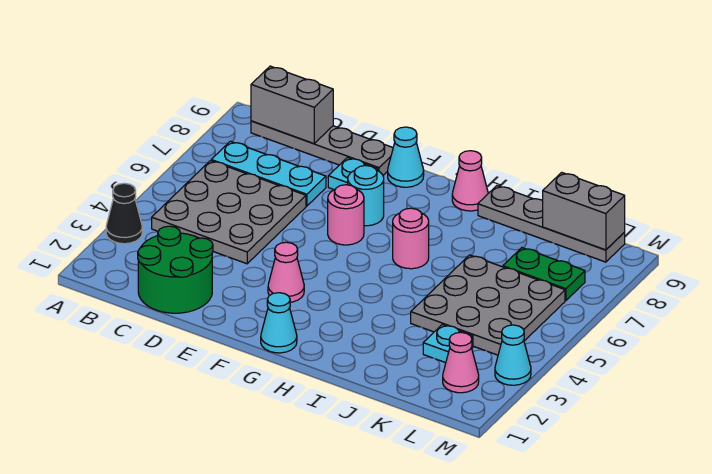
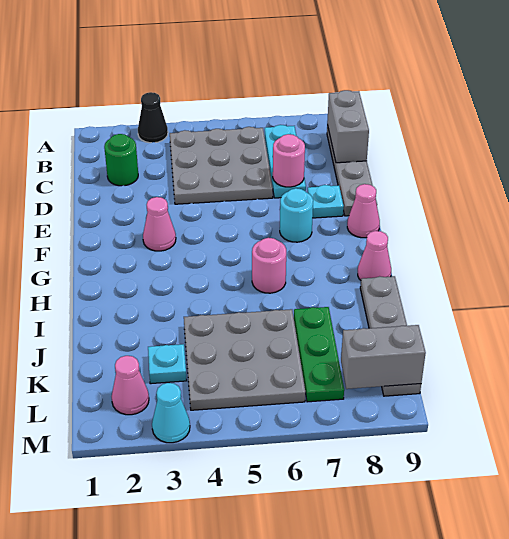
green round brick C1:D2 level 1 -> green round brick C2 level 1
pink round brick F6 level 1 -> pink round brick D7 level 2
cyan cone F9 level 1 -> pink cone F9 level 1
cyan cone G1 level 1 -> none
green plate K7:L7 level 1 -> green plate J7:L7 level 1
grey brick K9:L9 level 2 -> grey brick L8:L9 level 2

